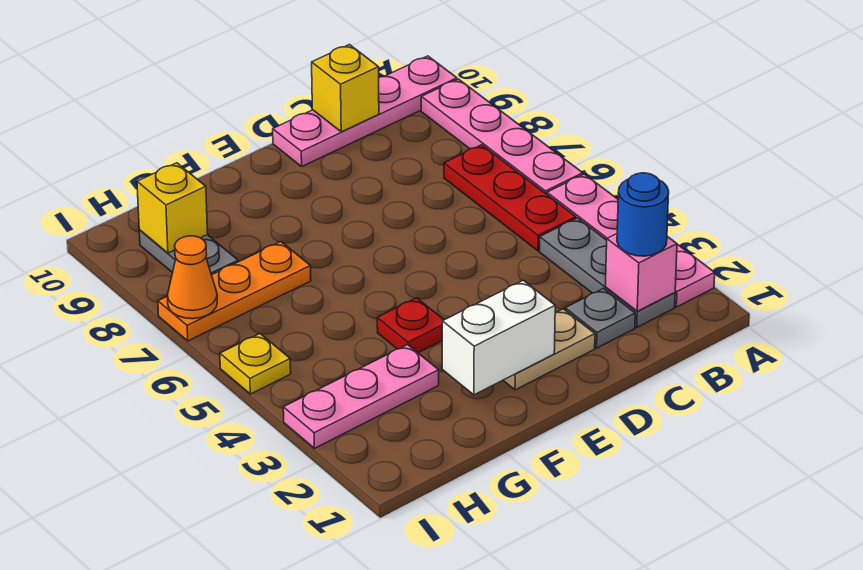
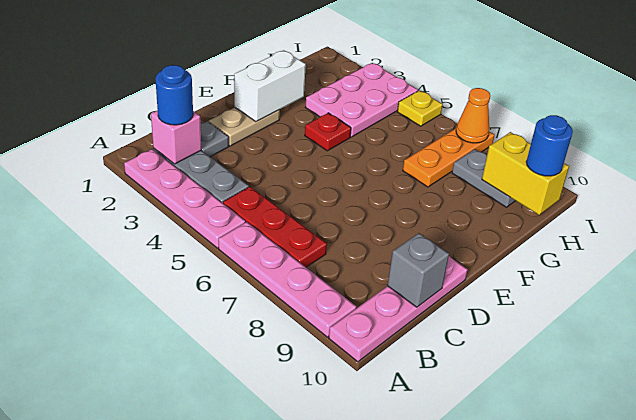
yellow brick C10 level 2 -> grey brick C10 level 2
pink plate G3:I3 level 1 -> pink plate G3:I4 level 1
yellow brick H9 level 2 -> yellow brick H9:H10 level 2
none -> blue round brick H10 level 3

